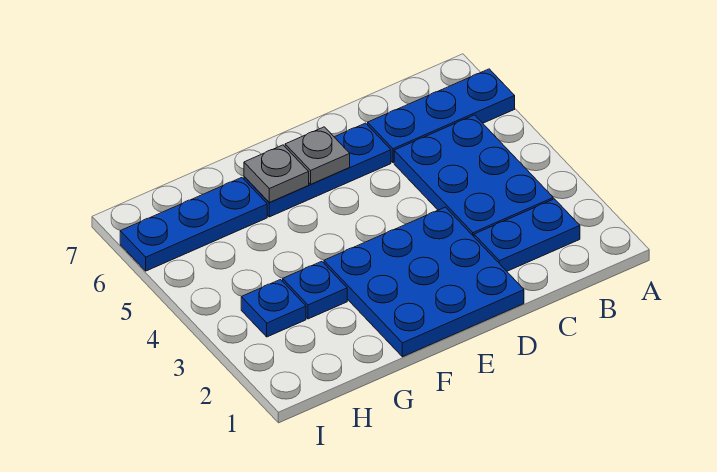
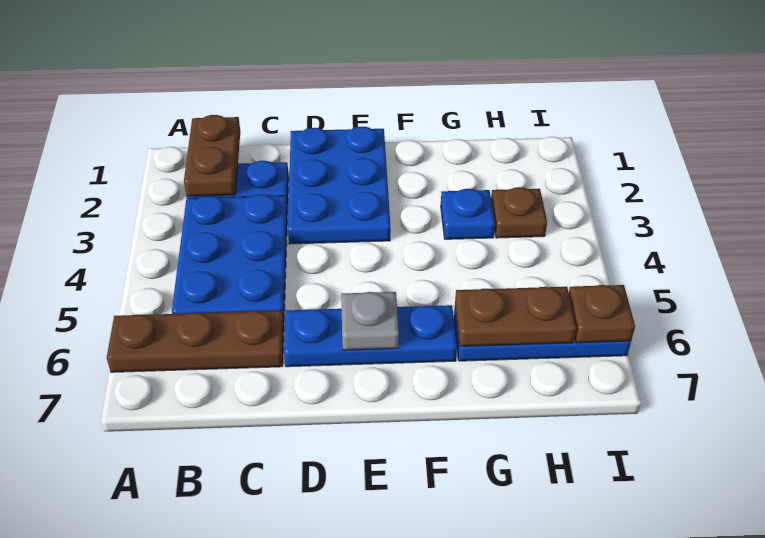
blue plate A6:C6 level 1 -> brown plate A6:C6 level 1
none -> brown plate B1:B2 level 2
blue plate D1:F3 level 1 -> blue plate D1:E3 level 1
grey plate F6 level 2 -> none
none -> brown plate G6:H6 level 2
blue plate H3 level 1 -> brown plate H3 level 1
none -> brown plate I6 level 2

